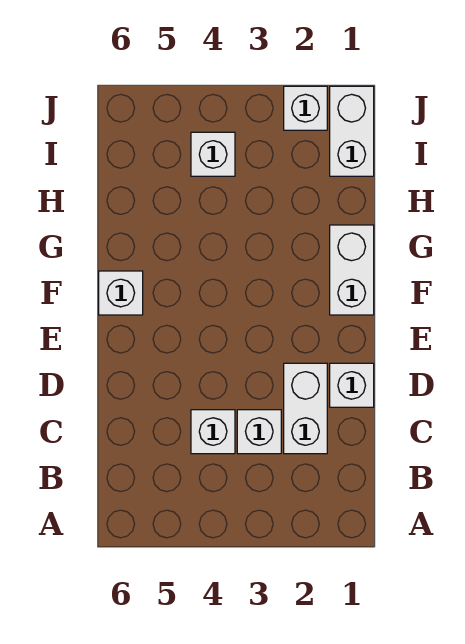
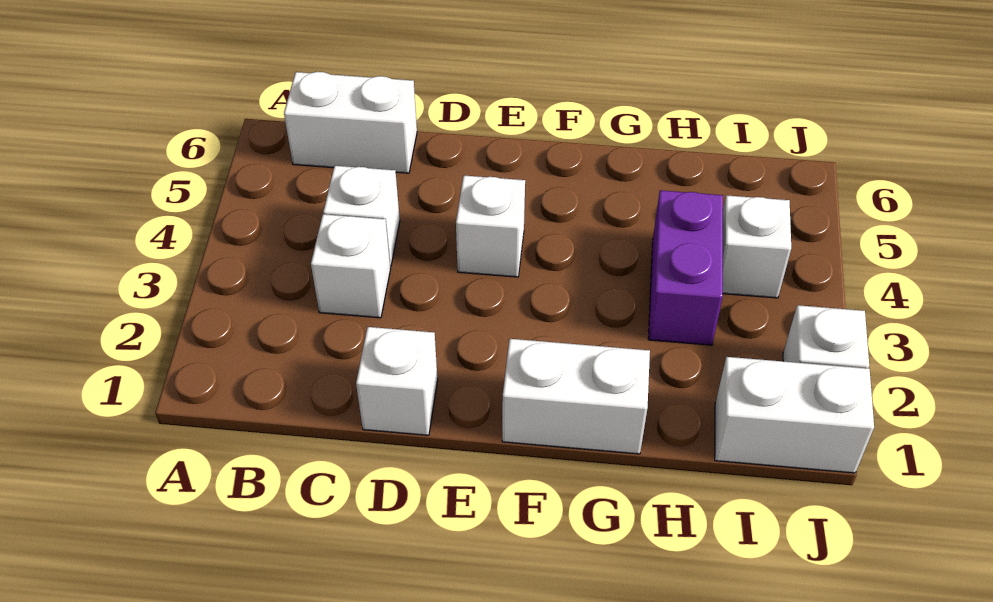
white brick C2:D2 level 1 -> white brick B6:C6 level 1
white brick F6 level 1 -> white brick E4 level 1
none -> purple brick H3:H4 level 1

